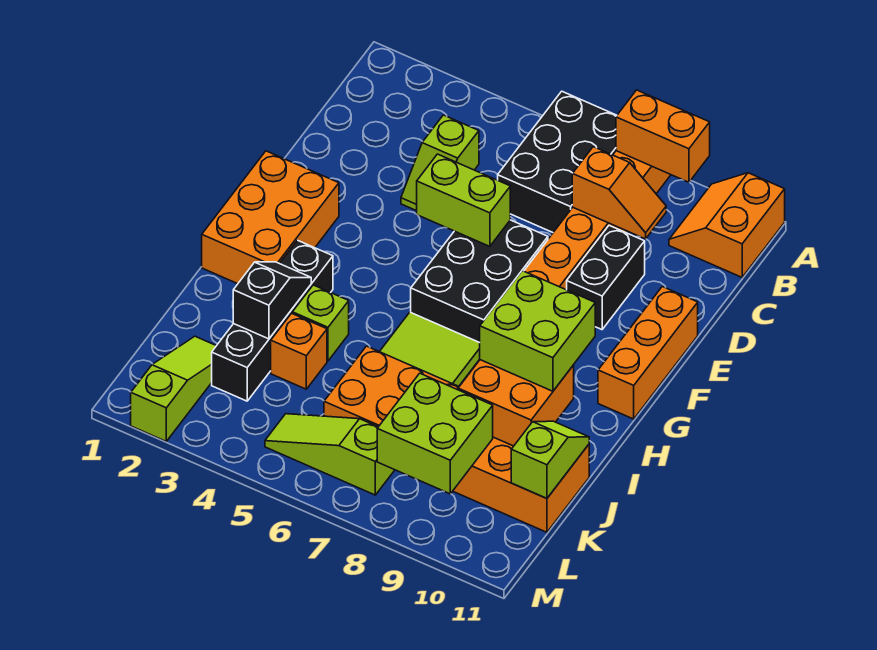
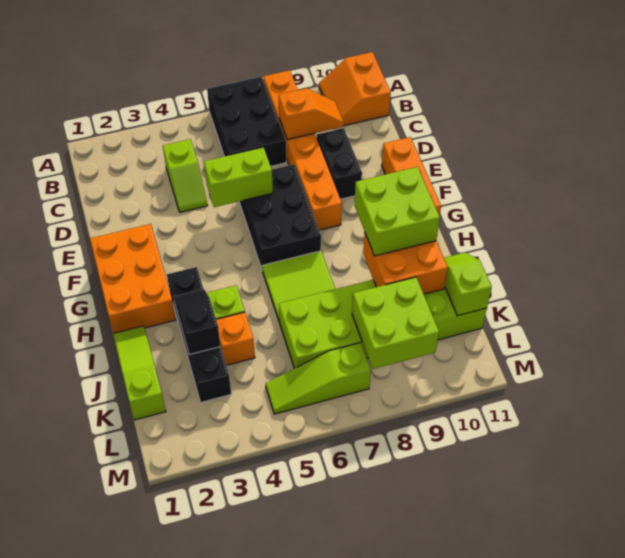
orange brick A8:A9 level 2 -> none
orange brick J6:K11 level 1 -> lime brick J6:K11 level 1
lime slope K2:M2 level 1 top M -> lime slope I1:K1 level 1 top K

